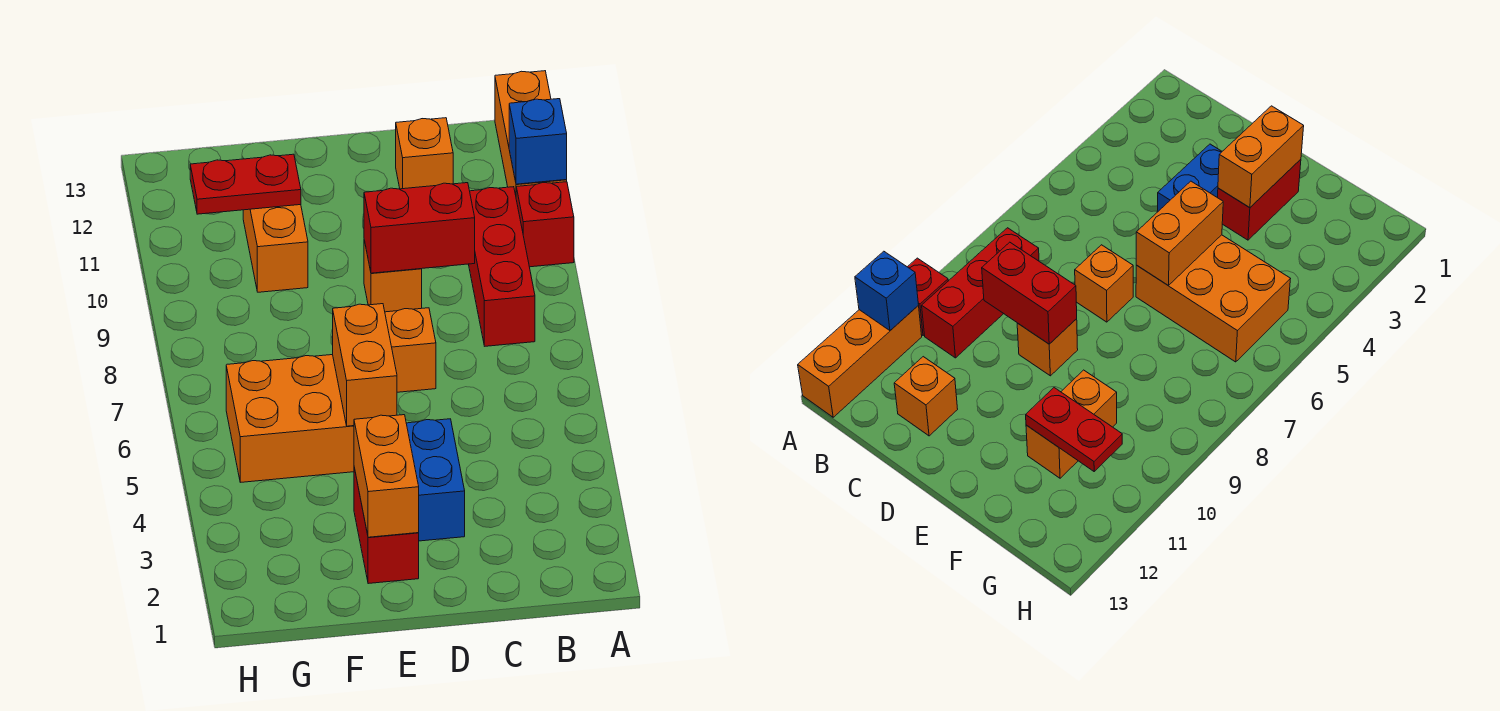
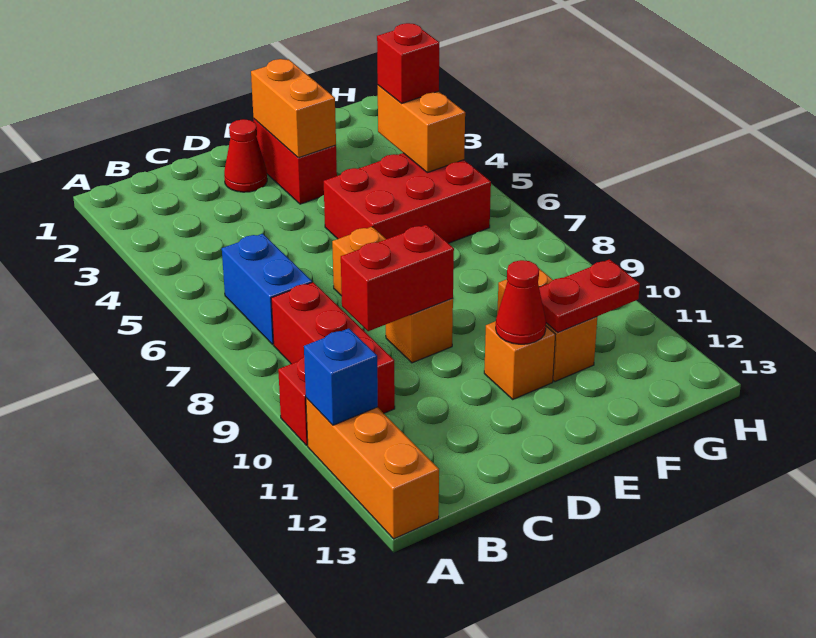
orange brick C12 level 1 -> orange brick E11 level 1
none -> red cone D2 level 1
blue brick D3:D4 level 1 -> blue brick B6:B7 level 1
orange brick E5:G6 level 1 -> red brick E5:G6 level 1
orange brick E5:E6 level 2 -> orange brick G4:G5 level 2
none -> red cone E11 level 2
none -> red brick G4 level 3

